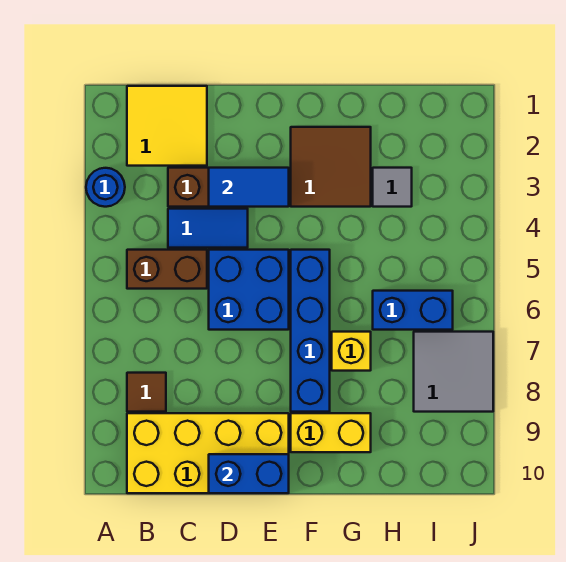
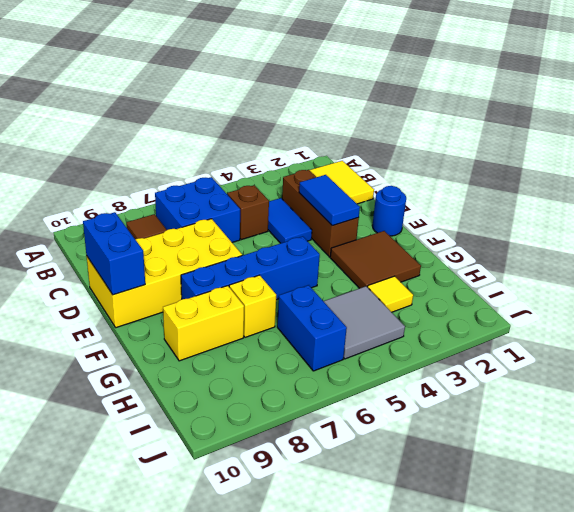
blue round brick A3 level 1 -> blue round brick E1 level 1
brown brick B5:C5 level 1 -> brown brick C5 level 1
yellow brick B9:E10 level 1 -> yellow brick D7:E10 level 1
blue brick D5:E6 level 1 -> blue brick B6:C7 level 1
yellow brick F9:G9 level 1 -> yellow brick G8:G9 level 1
grey tile H3 level 1 -> yellow tile H3 level 1
grey tile I7:J8 level 1 -> grey tile H4:I5 level 1

